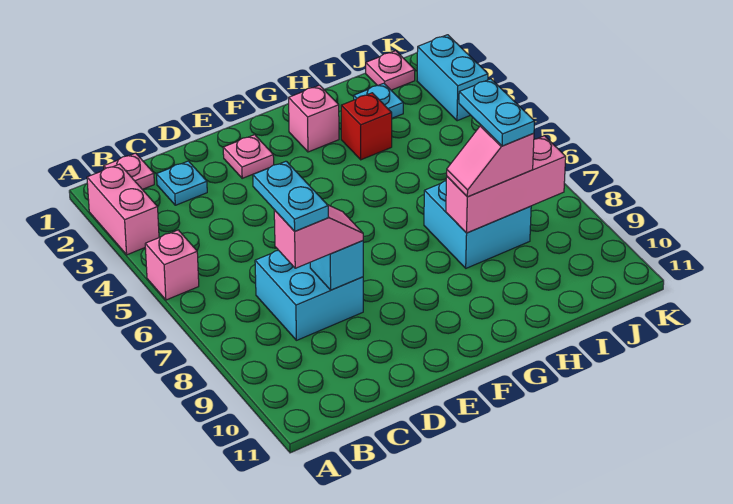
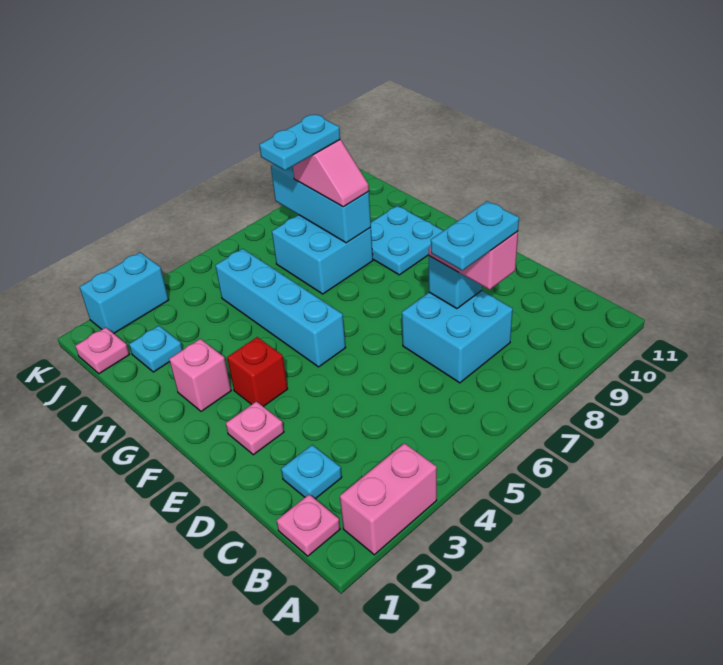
pink brick A5 level 1 -> none
none -> cyan brick F5:I5 level 1
none -> cyan plate G9:H10 level 1
red brick H3 level 1 -> red brick F3 level 1
pink brick H8:J8 level 2 -> cyan brick H8:J8 level 2

